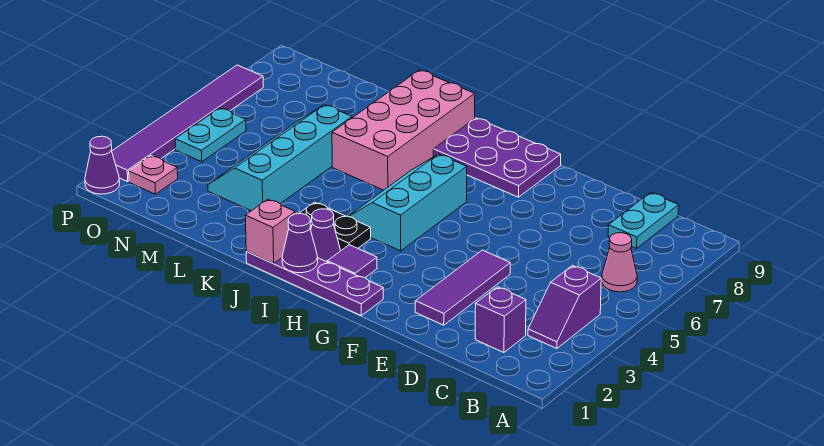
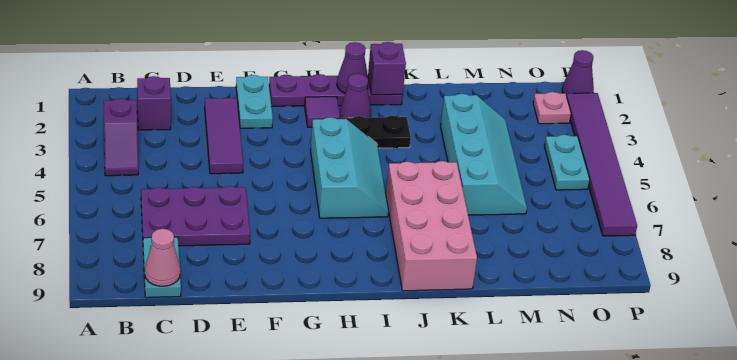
purple slope B3:B4 level 1 top 4 -> purple slope B3:B4 level 1 top 3
pink cone B6 level 1 -> pink cone C9 level 2
none -> cyan plate F1:F2 level 1
purple plate G8:I9 level 1 -> purple plate C6:E7 level 1
pink brick J1 level 2 -> purple brick J1 level 2

